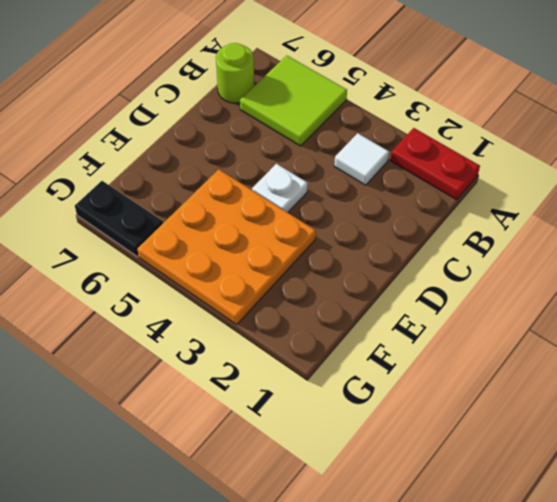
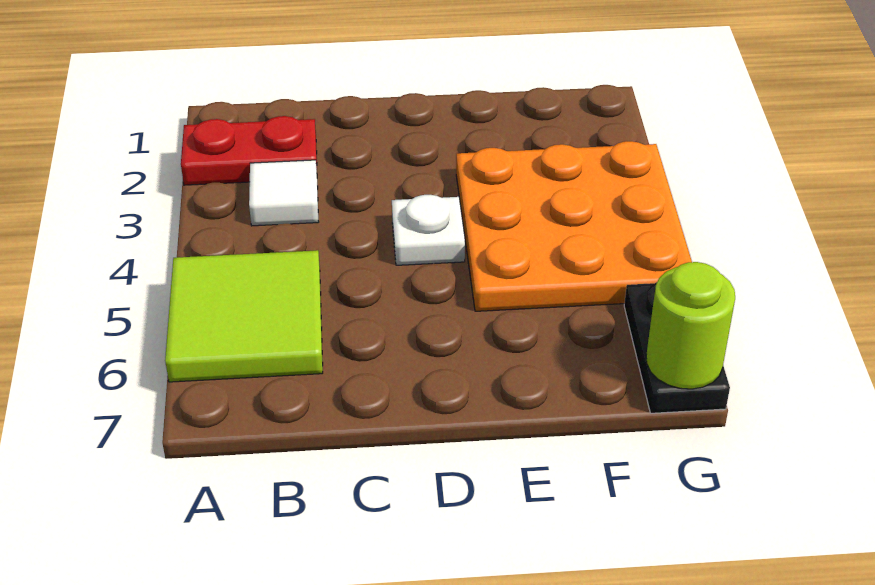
red plate A1:A2 level 1 -> red plate A2:B2 level 1
lime round brick B7 level 1 -> lime round brick G7 level 2

